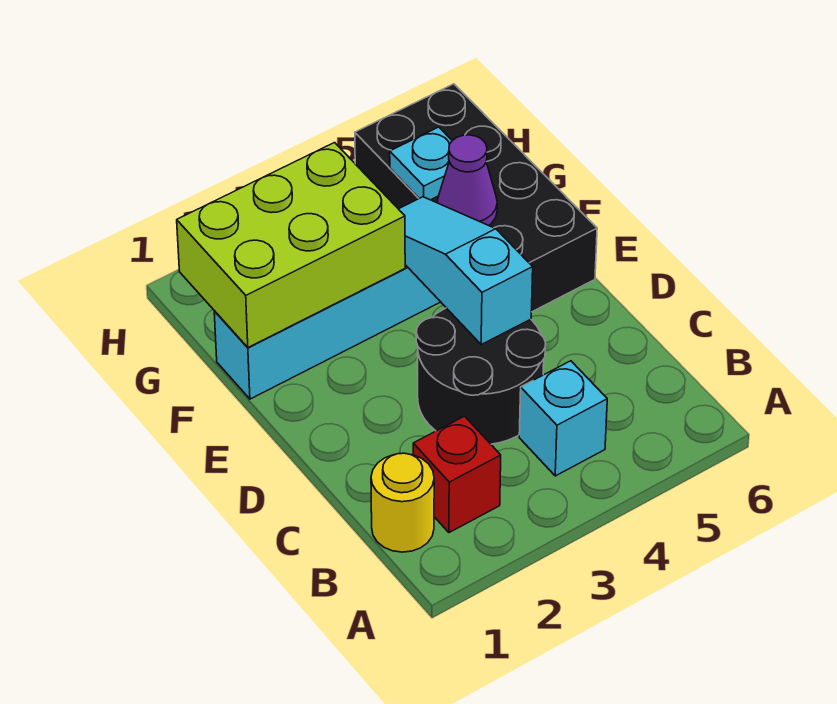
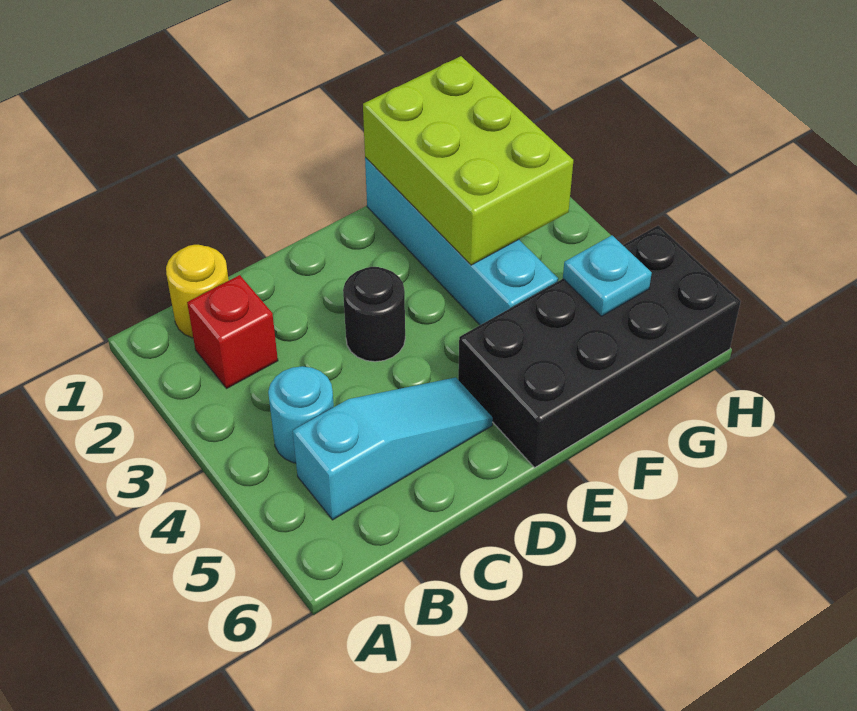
cyan brick B4 level 1 -> cyan round brick B4 level 1
black round brick C3:D4 level 1 -> black round brick D3 level 1
cyan slope D4:F4 level 2 top D -> cyan slope B5:D5 level 1 top B
purple cone F5 level 2 -> none

